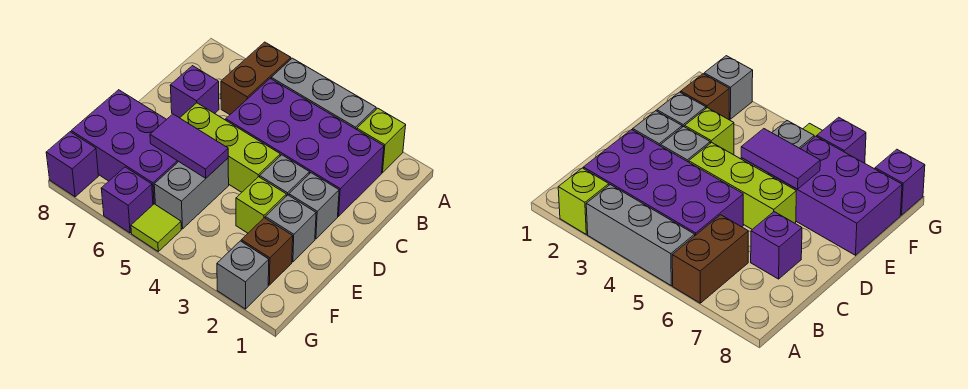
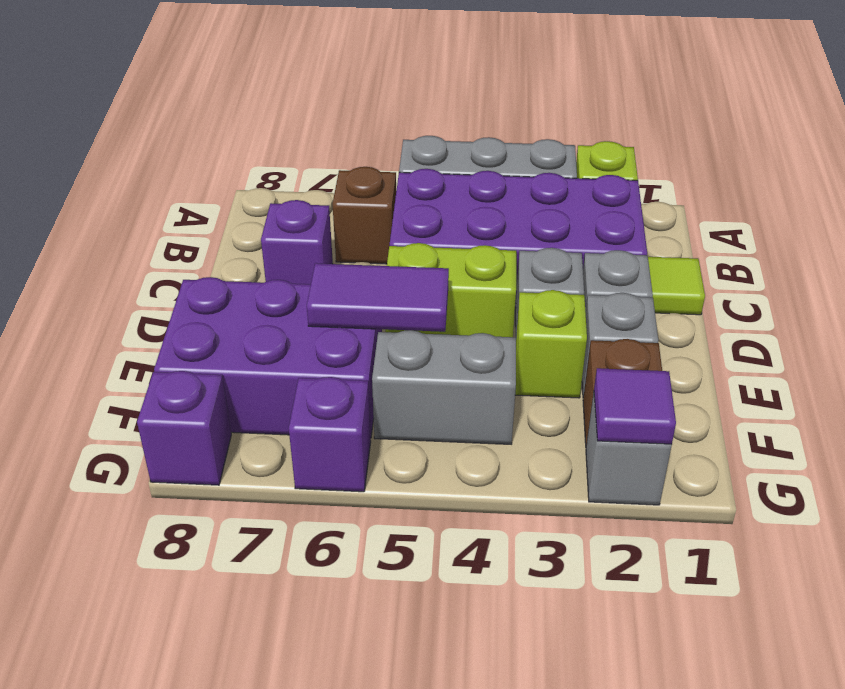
brown brick A6:B6 level 1 -> brown brick B6 level 1
lime brick D4:D6 level 1 -> lime brick D4:D5 level 1
grey brick E5:F5 level 1 -> grey brick F4:F5 level 1
none -> purple tile G2 level 2
lime tile G5 level 1 -> lime tile C1 level 1

